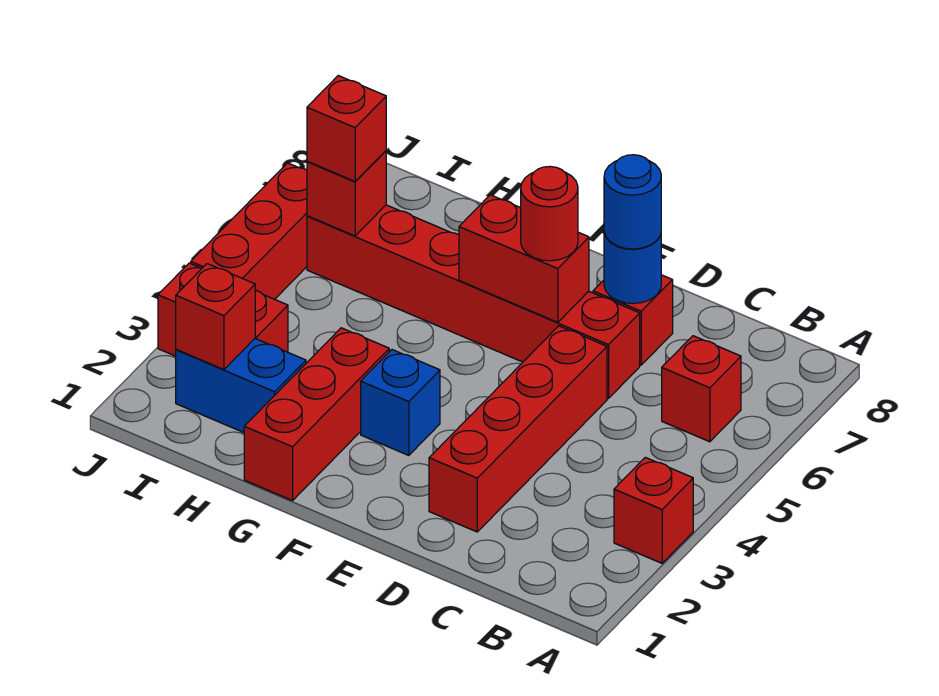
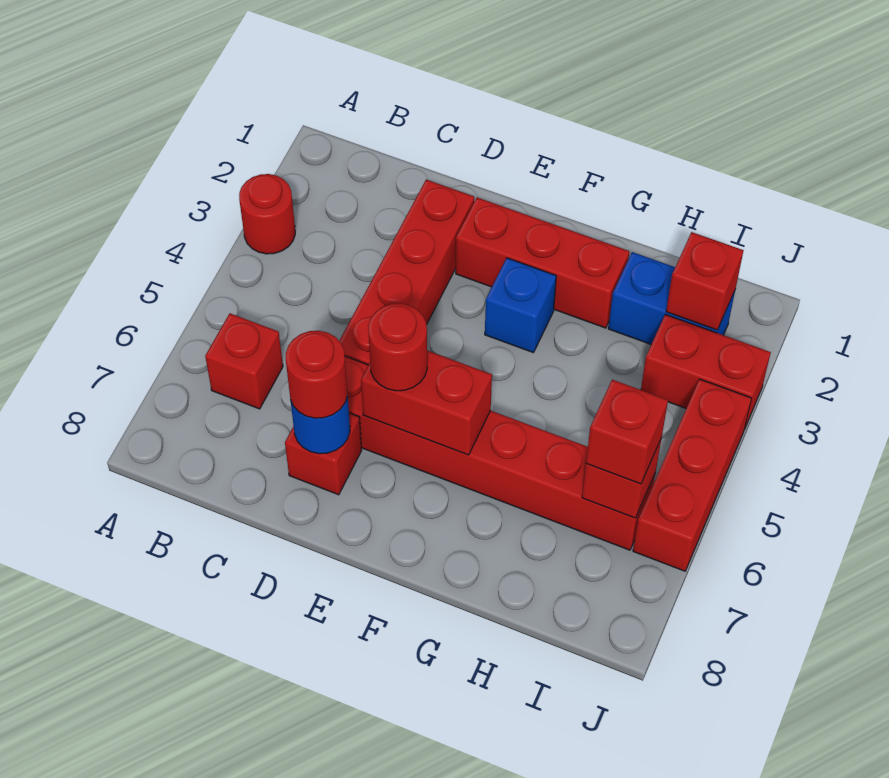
red brick A3 level 1 -> red round brick A3 level 1
blue round brick D7 level 3 -> red round brick D7 level 3
red brick G1:G3 level 1 -> red brick E2:G2 level 1

